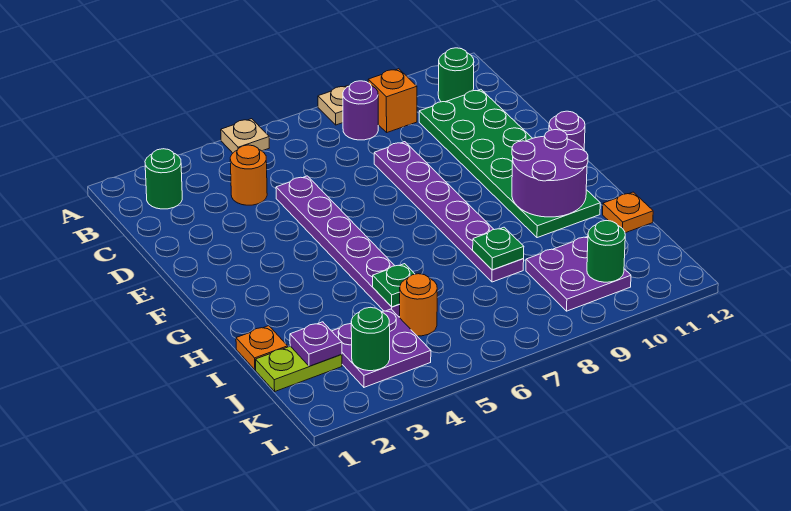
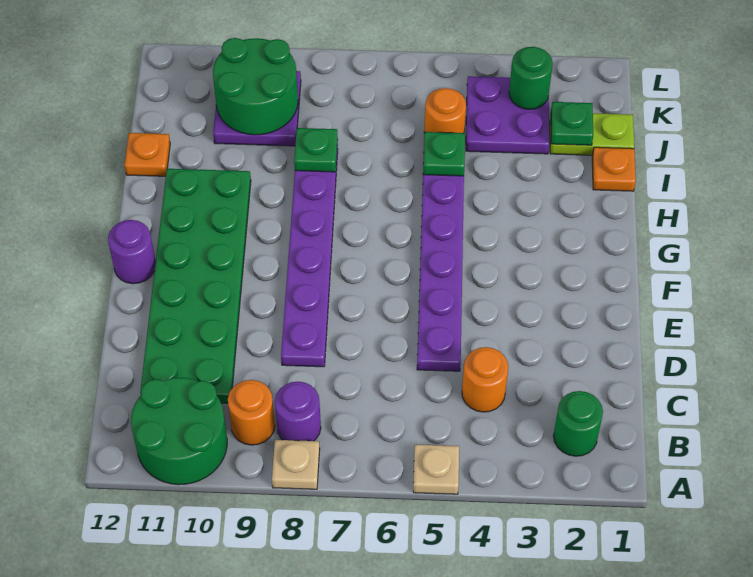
orange brick B9 level 1 -> orange round brick B9 level 1
green round brick B11 level 1 -> green round brick A10:B11 level 1
purple round brick G10:H11 level 2 -> none
purple plate J2 level 2 -> green plate J2 level 2
green round brick K10 level 2 -> green round brick J9:K10 level 2

